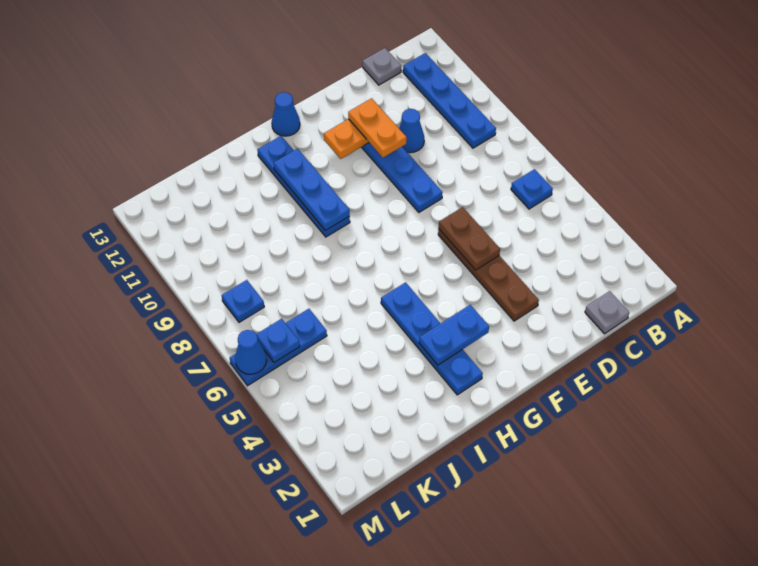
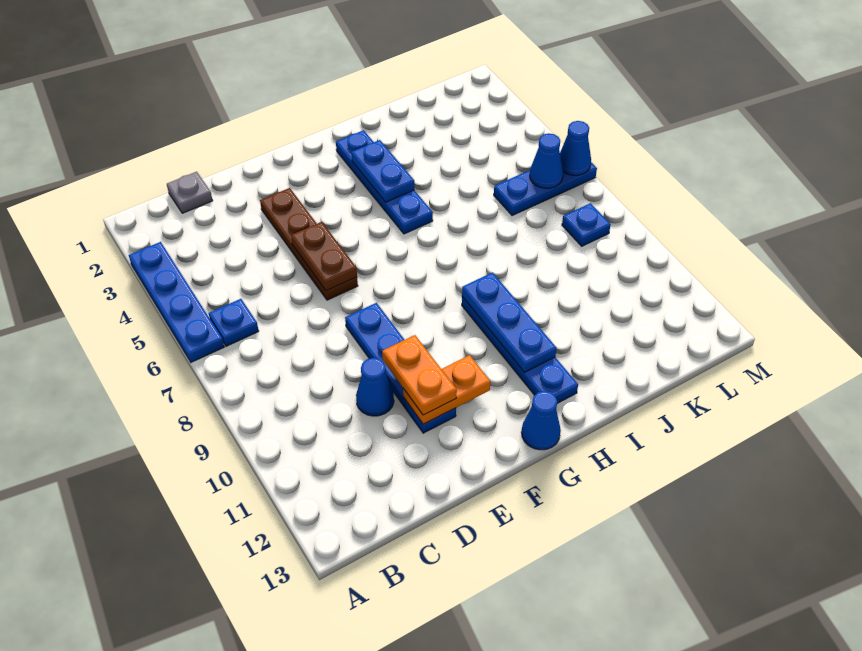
blue plate B9:B12 level 1 -> blue plate A3:A6 level 1
grey plate C13 level 1 -> none
blue plate G3:H3 level 2 -> blue plate H3:H4 level 2
blue plate L6 level 2 -> blue cone L6 level 2

